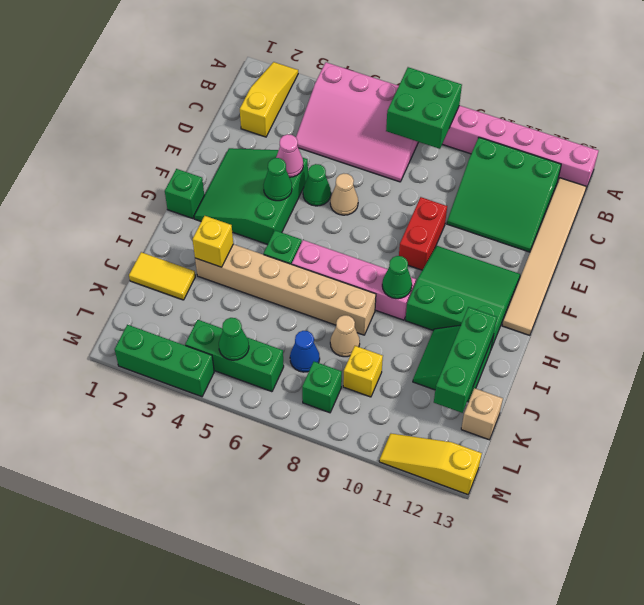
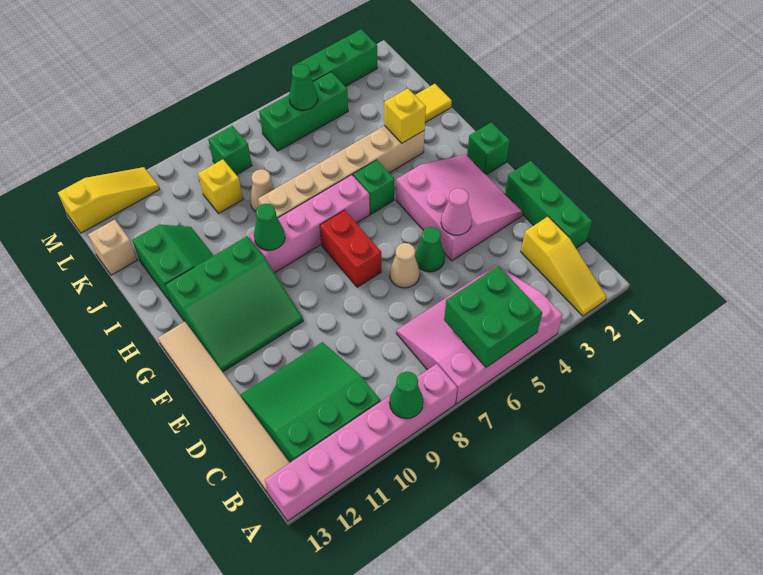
green brick A7:B8 level 2 -> green brick A5:B6 level 2
green slope E2:G4 level 1 top 4 -> pink slope E2:G4 level 1 top 4
red brick E9:F9 level 1 -> red brick F7:G7 level 1
green cone F4 level 2 -> green cone A9 level 2
green brick I12:K12 level 2 -> green brick C1:E1 level 1
blue cone K7 level 1 -> none

